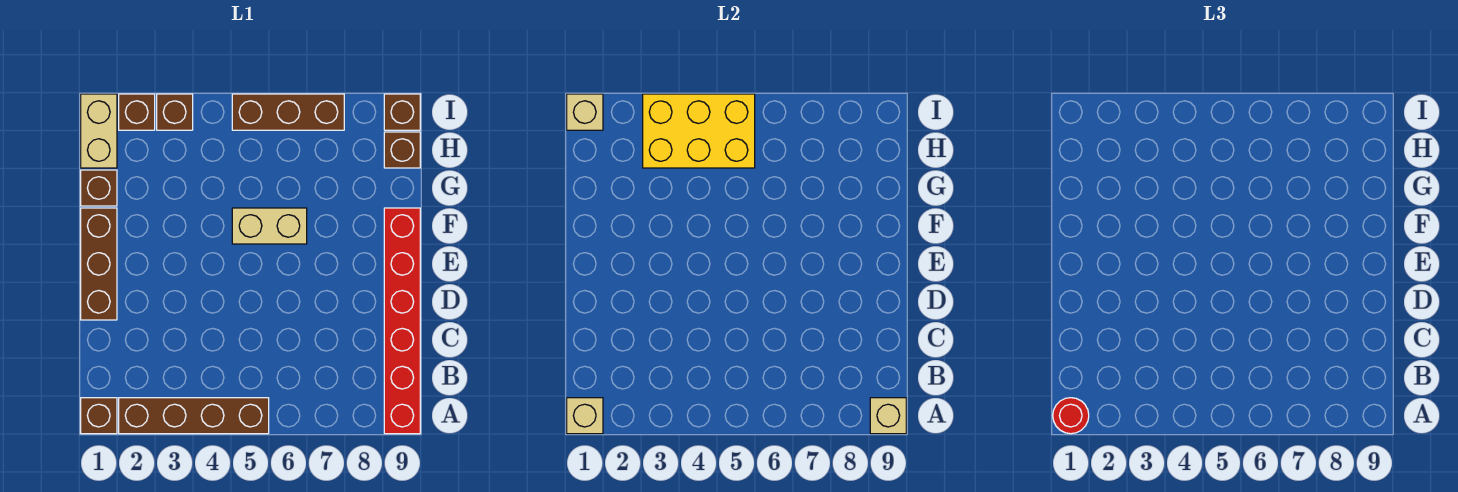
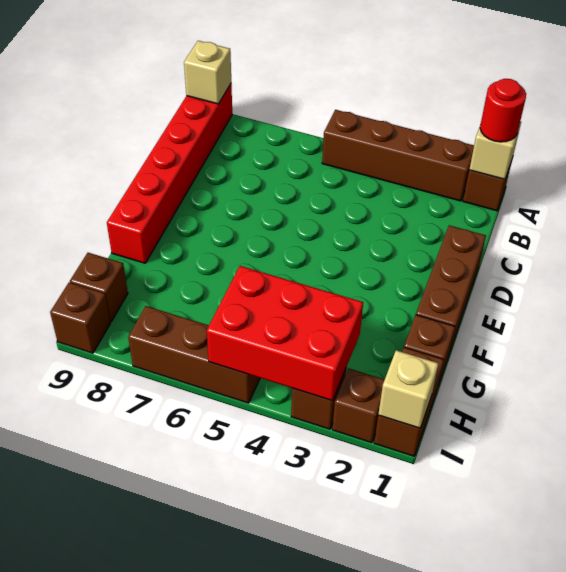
tan brick F5:F6 level 1 -> none
tan brick H1:I1 level 1 -> brown brick H1:I1 level 1
yellow brick H3:I5 level 2 -> red brick H3:I5 level 2

